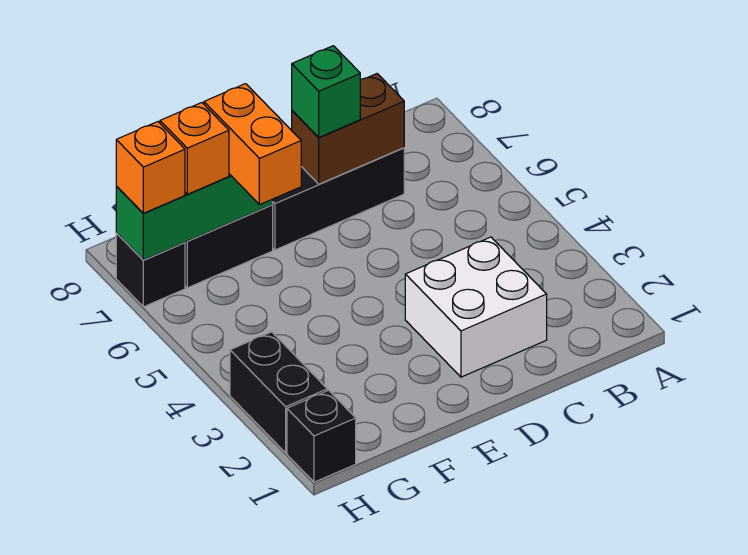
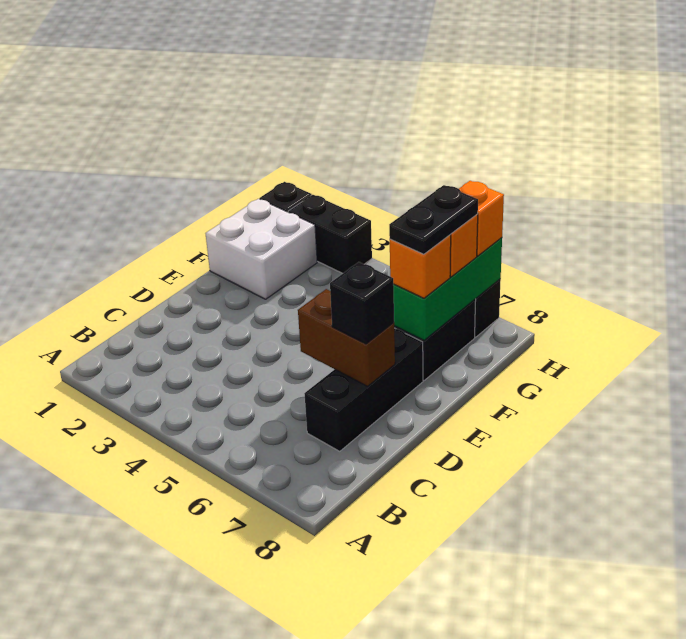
white brick C2:D3 level 1 -> white brick F1:G2 level 1
brown brick C7:D7 level 2 -> brown brick D6:D7 level 2
green brick D7 level 3 -> black brick D7 level 3
orange brick F6:F7 level 3 -> orange brick F7 level 3
none -> black plate F7:G7 level 4

